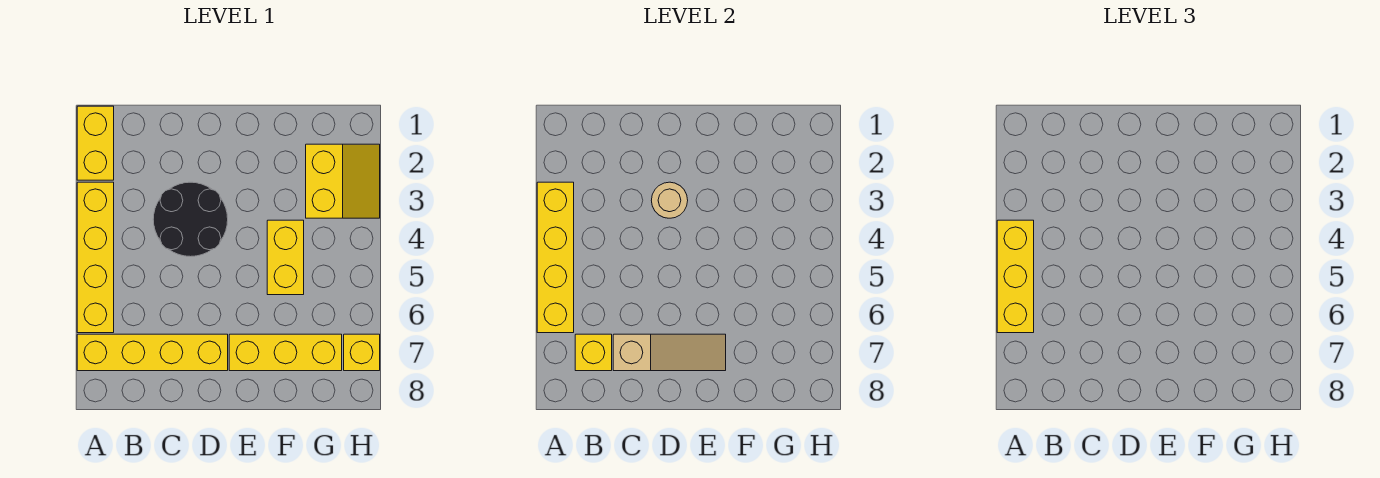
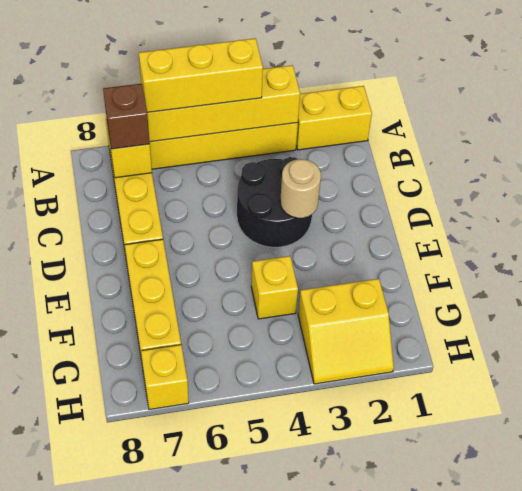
none -> brown brick B7 level 3
tan slope C7:E7 level 2 top C -> none
yellow brick F4:F5 level 1 -> yellow brick F4 level 1

